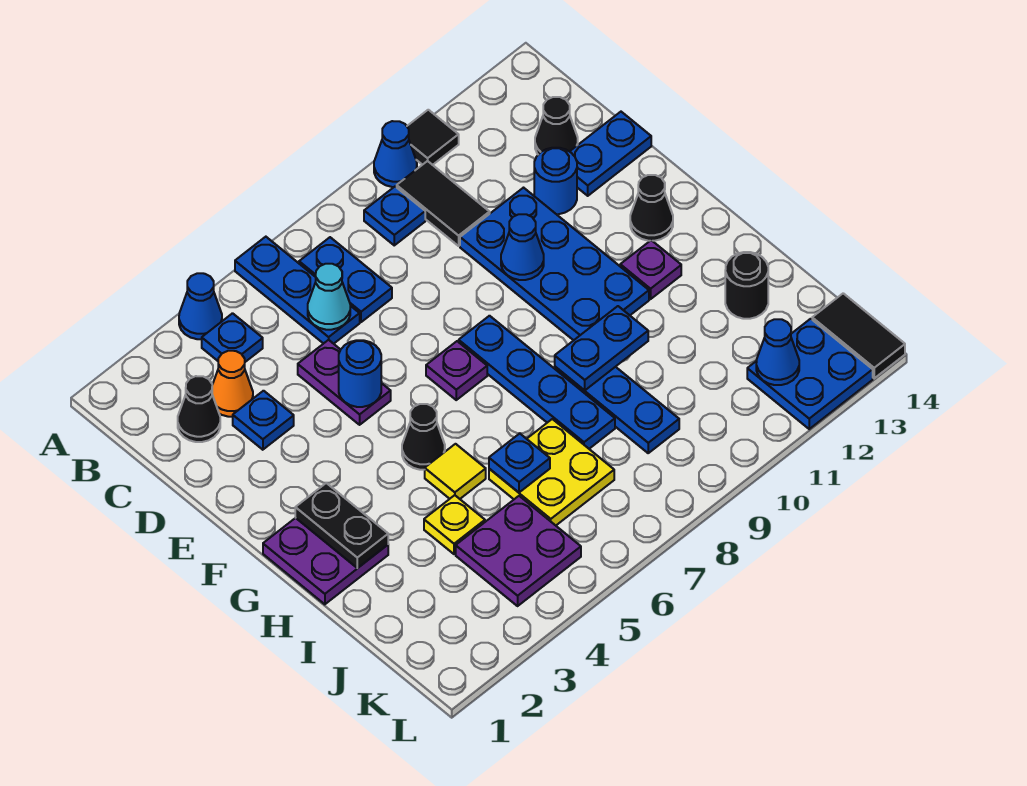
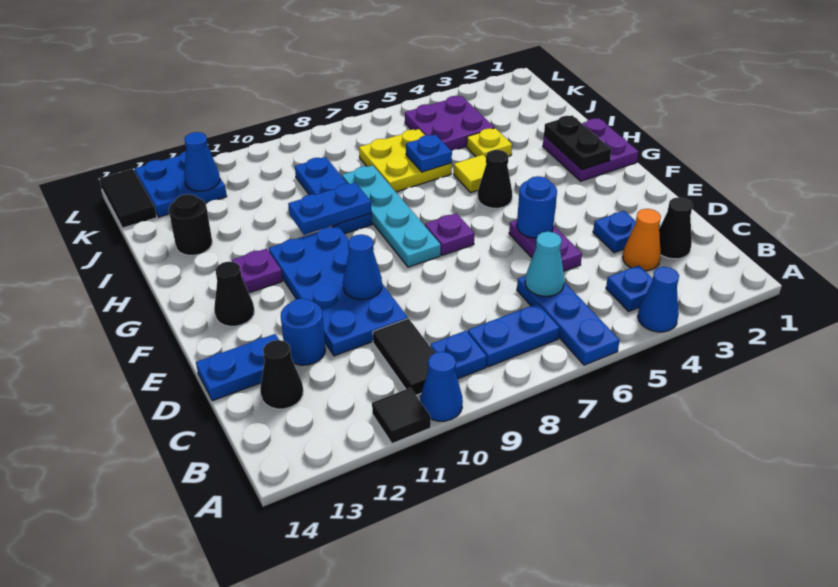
blue plate B7:C7 level 1 -> blue plate B7:B8 level 1
blue plate F8:I8 level 1 -> cyan plate F8:I8 level 1

